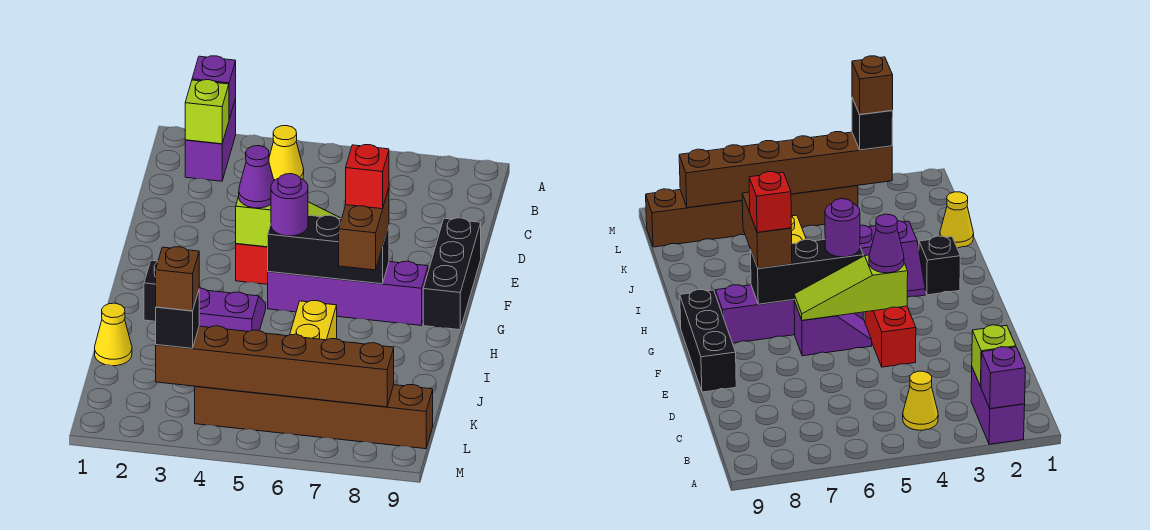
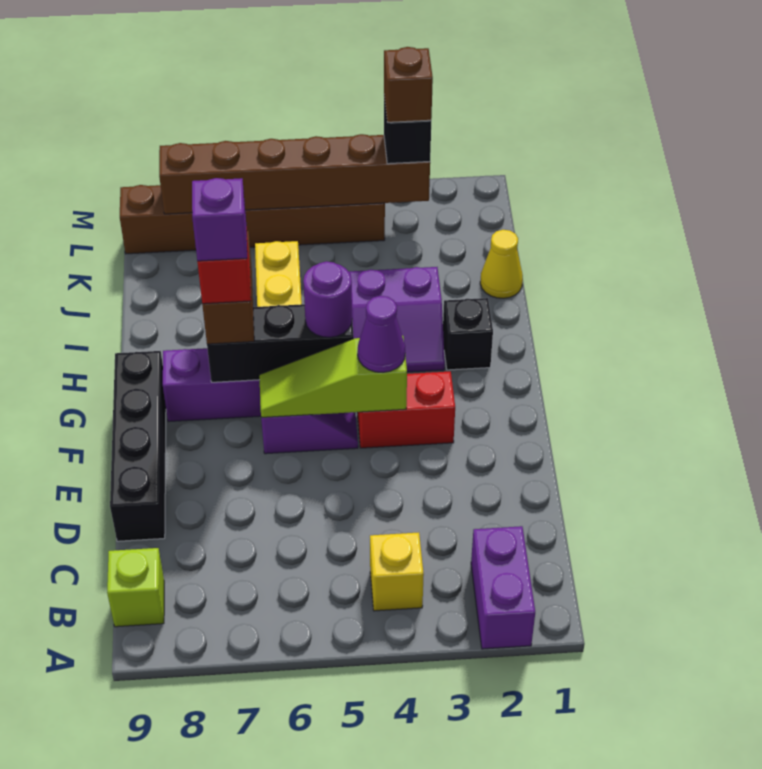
purple brick A2 level 2 -> purple brick G7 level 5
lime brick B2 level 2 -> lime brick B9 level 1
yellow cone B4 level 1 -> yellow brick B4 level 1
red brick E4:F4 level 1 -> red brick F3:F4 level 1
black brick E9:G9 level 1 -> black brick D9:G9 level 1

